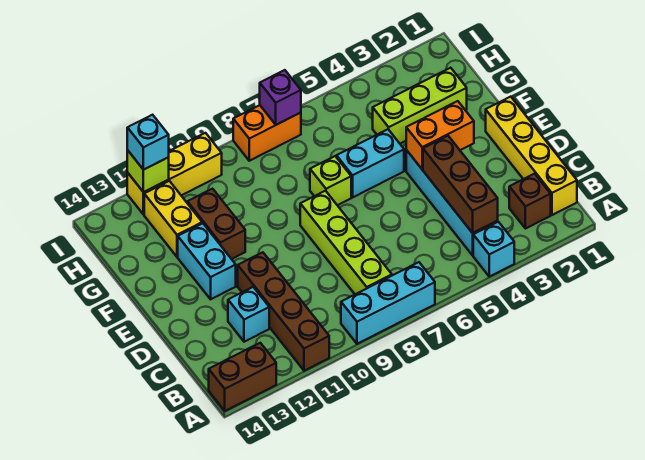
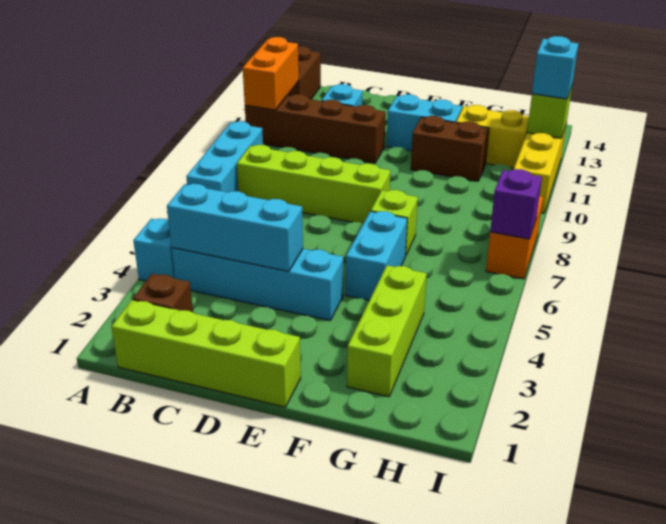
yellow brick B1:E1 level 1 -> lime brick B1:E1 level 1
brown brick B4:D4 level 2 -> cyan brick B4:D4 level 2
orange brick E3:E4 level 2 -> orange brick A11:A12 level 2

